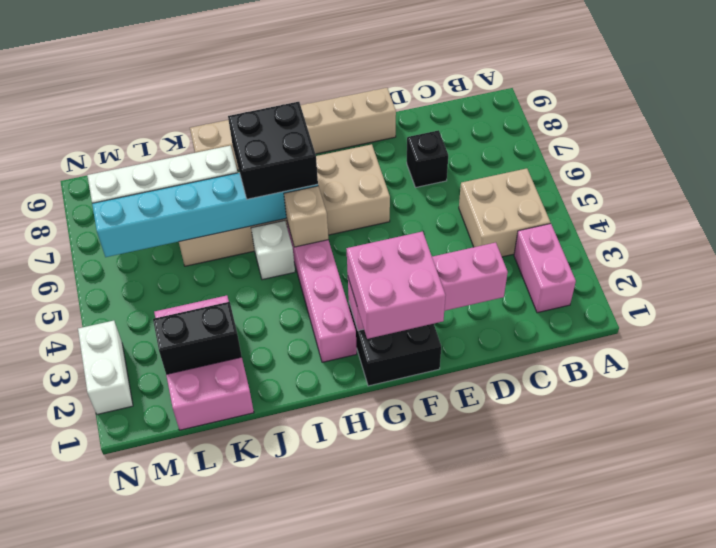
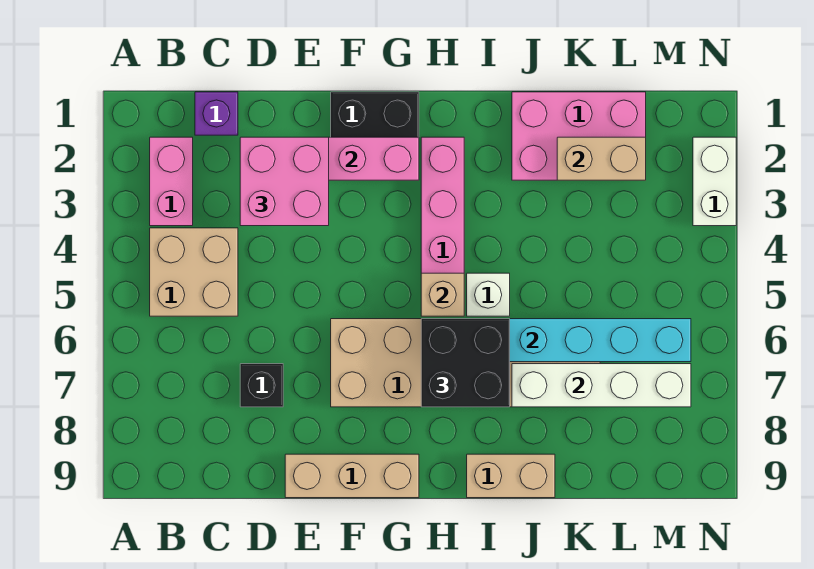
none -> purple brick C1 level 1
pink brick F1:G2 level 3 -> pink brick D2:E3 level 3
pink brick K1:L3 level 1 -> pink brick J1:L2 level 1
black brick K2:L2 level 2 -> tan brick K2:L2 level 2

